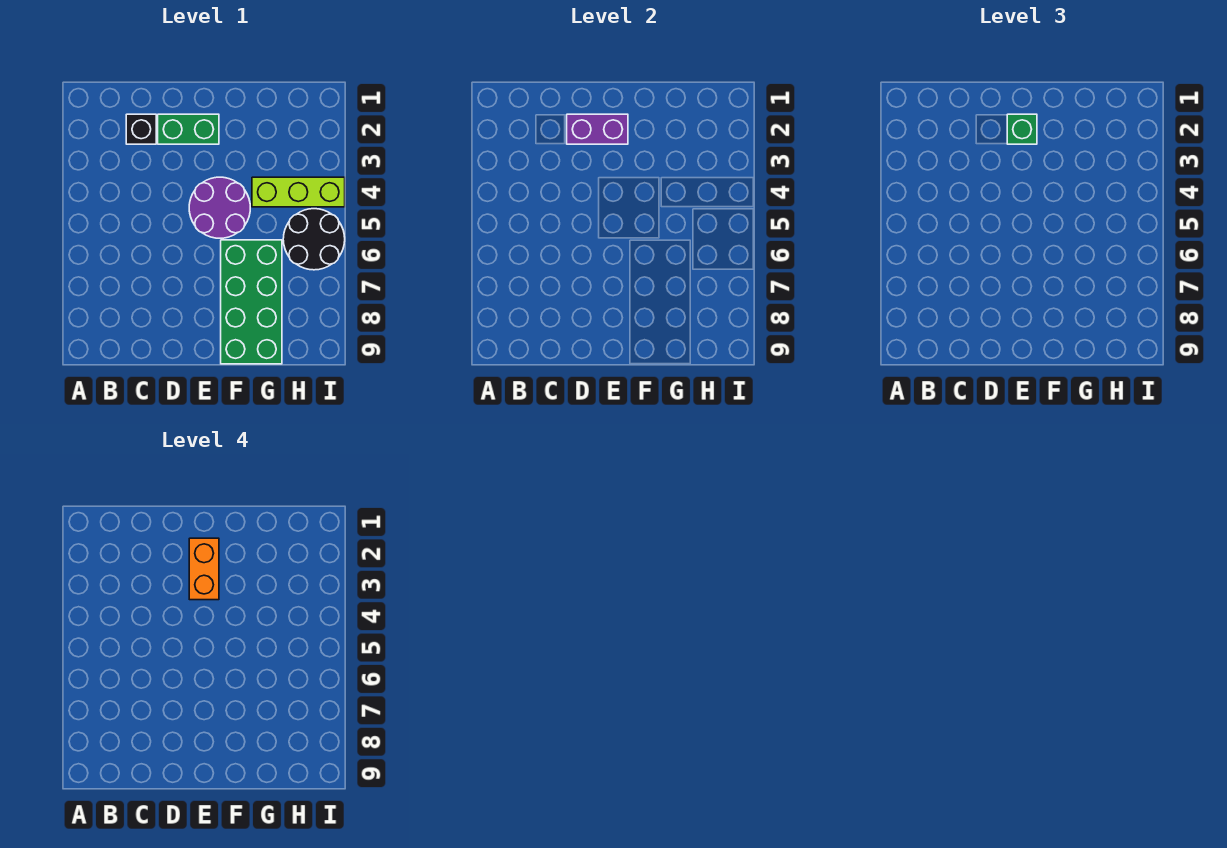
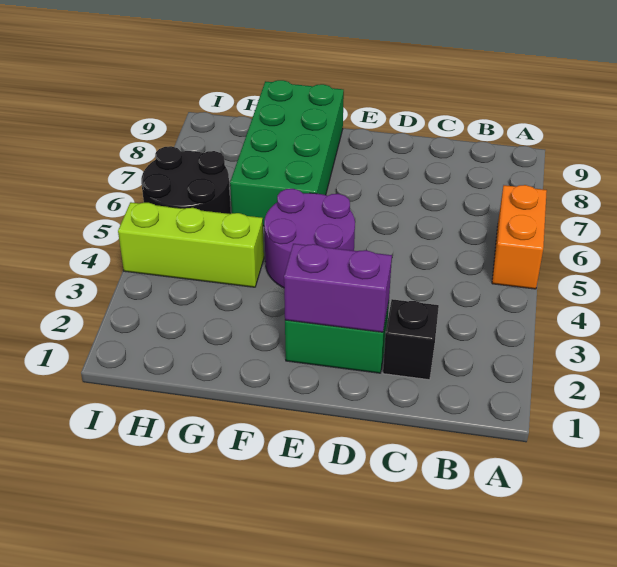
green brick E2 level 3 -> none
orange brick E2:E3 level 4 -> orange brick A5:A6 level 1

